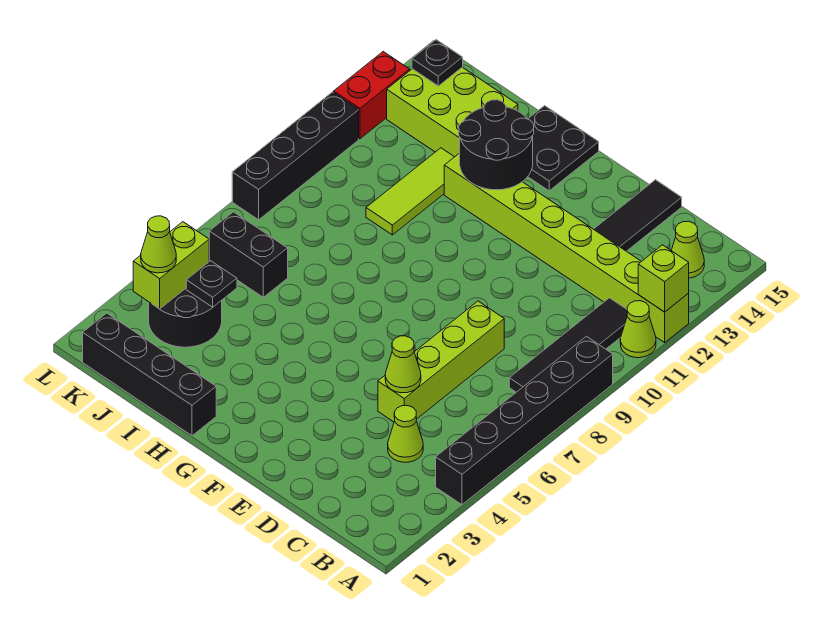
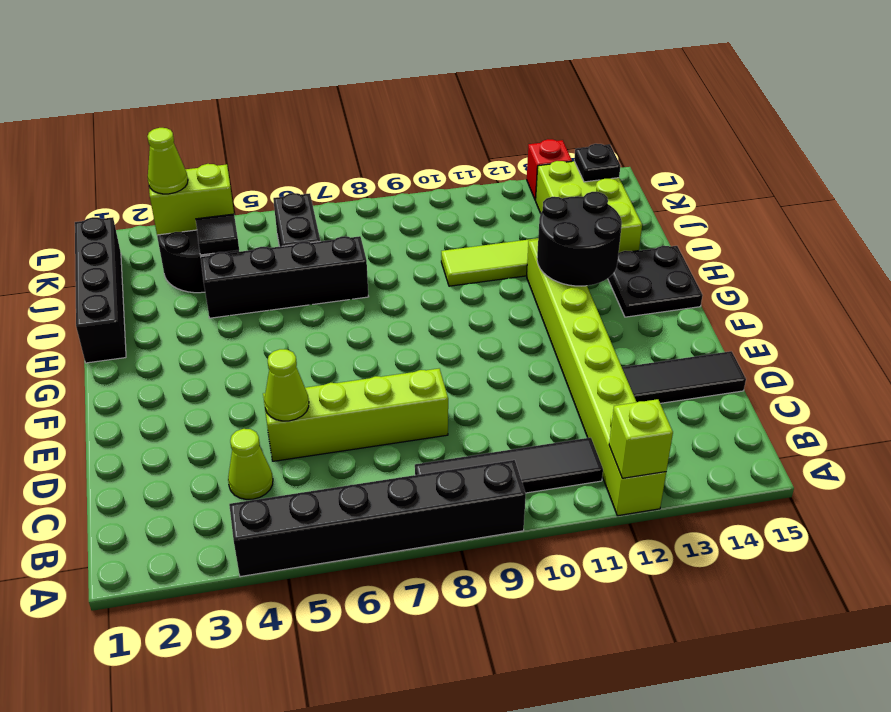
lime cone A11 level 1 -> none
lime cone B14 level 1 -> none
black plate J4 level 2 -> black tile J4 level 2
black brick L8:L11 level 1 -> black brick I4:I7 level 1
red brick L12:L13 level 1 -> red brick L13 level 1

